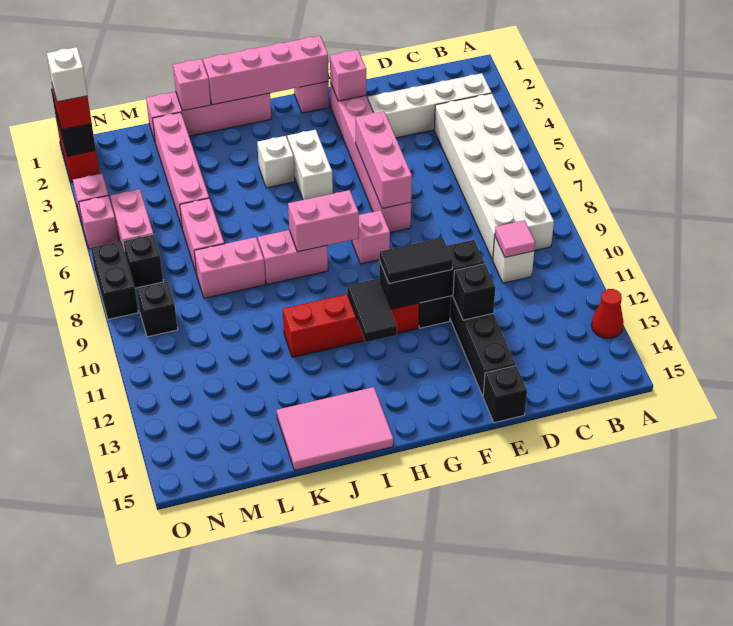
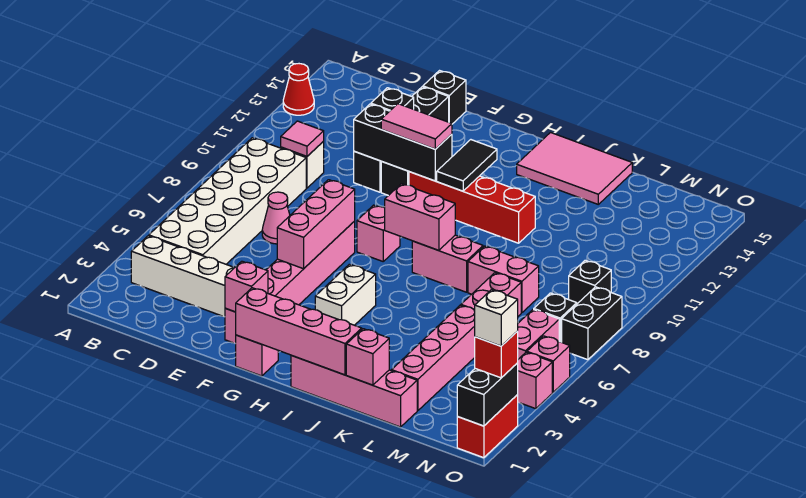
none -> pink cone D7 level 1
black tile F11:G11 level 3 -> pink tile F11:G11 level 3
white brick I4 level 1 -> none

